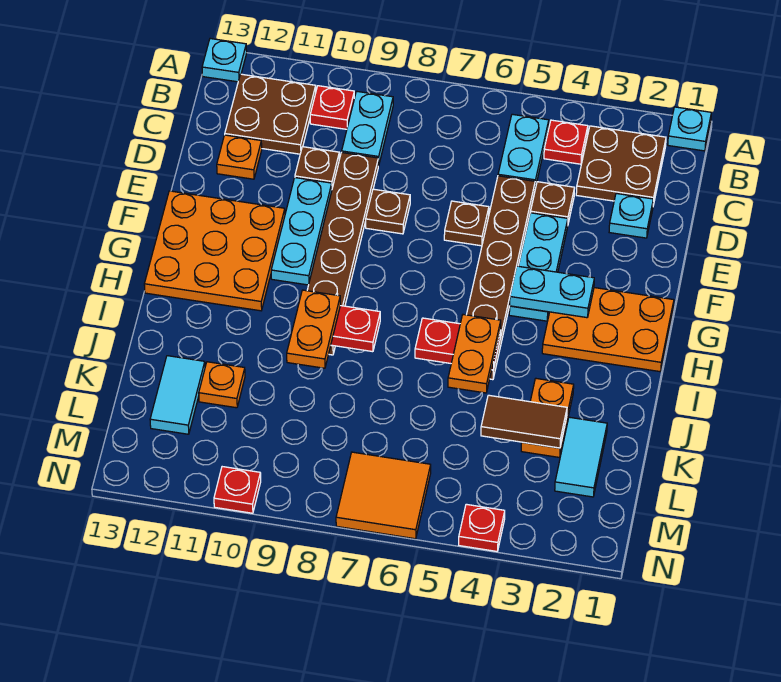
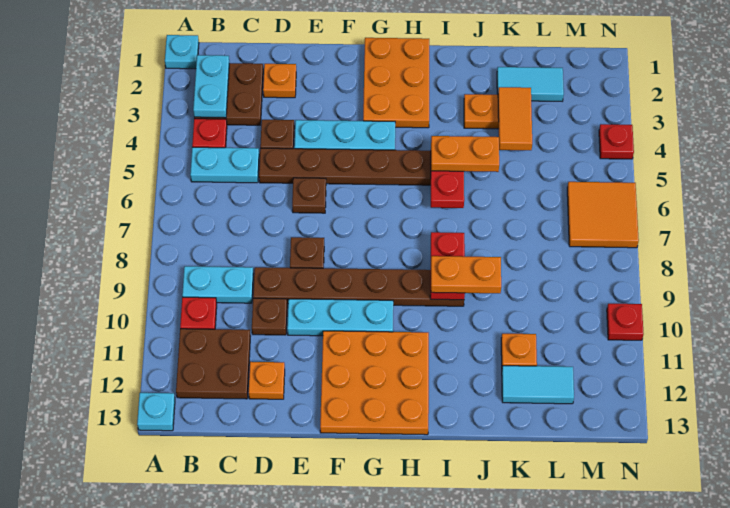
cyan plate D2 level 1 -> orange plate D2 level 1
cyan plate G3:G4 level 2 -> cyan plate B2:B3 level 2
brown tile K3:K4 level 2 -> orange tile K3:K4 level 2

